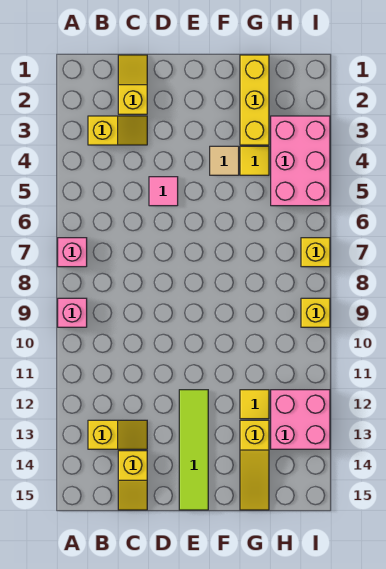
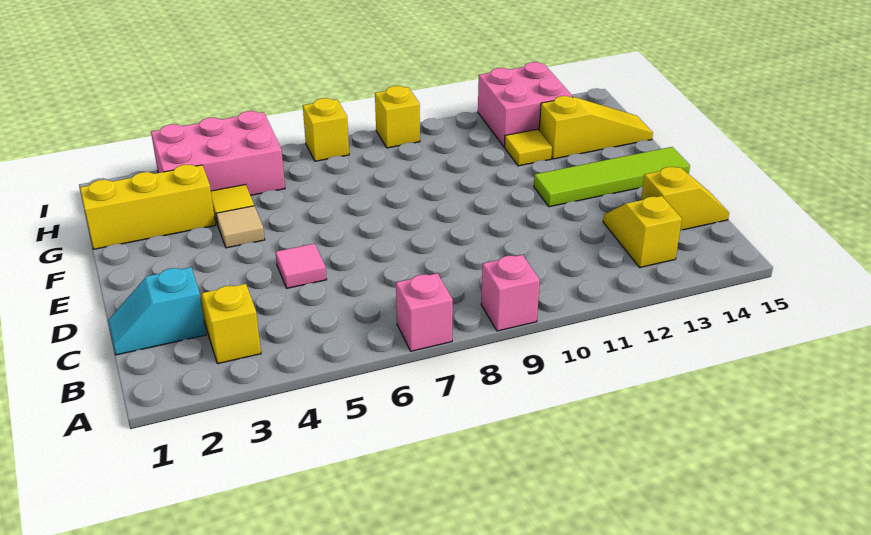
yellow slope C1:C2 level 1 top 2 -> cyan slope C1:C2 level 1 top 2

